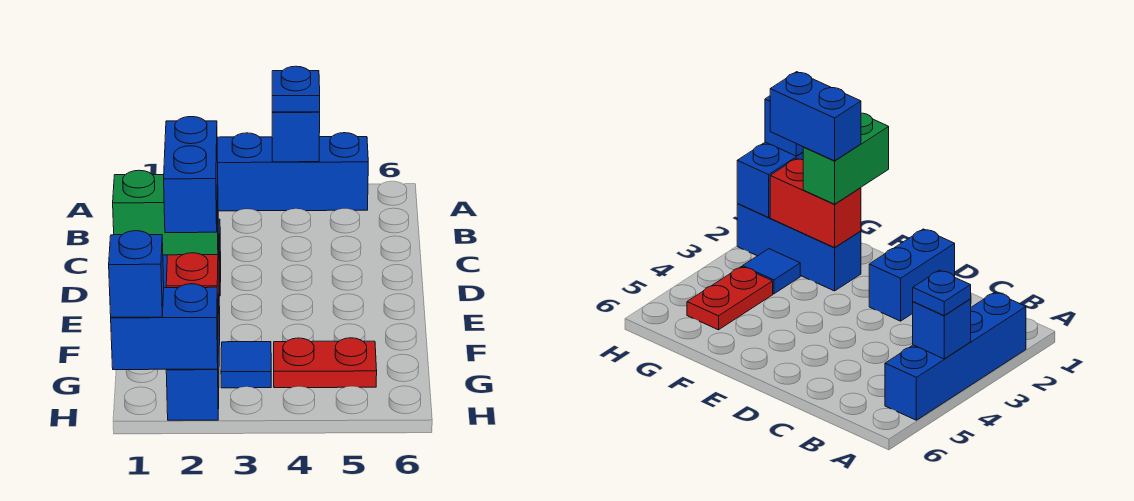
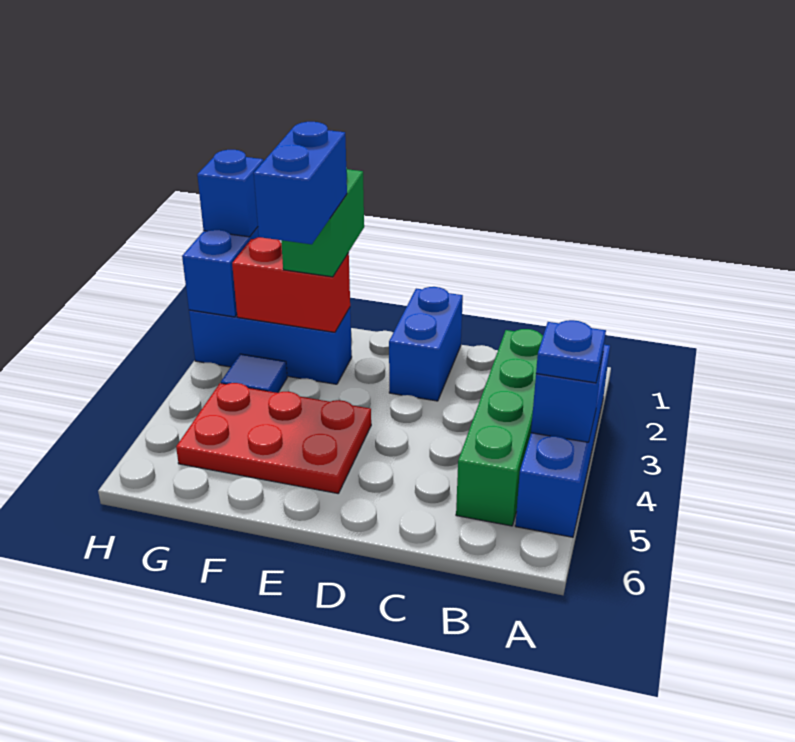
none -> green brick B2:B5 level 1
blue brick F2:G2 level 4 -> blue brick F2:F3 level 4
red plate G4:G5 level 1 -> red plate E4:G5 level 1

